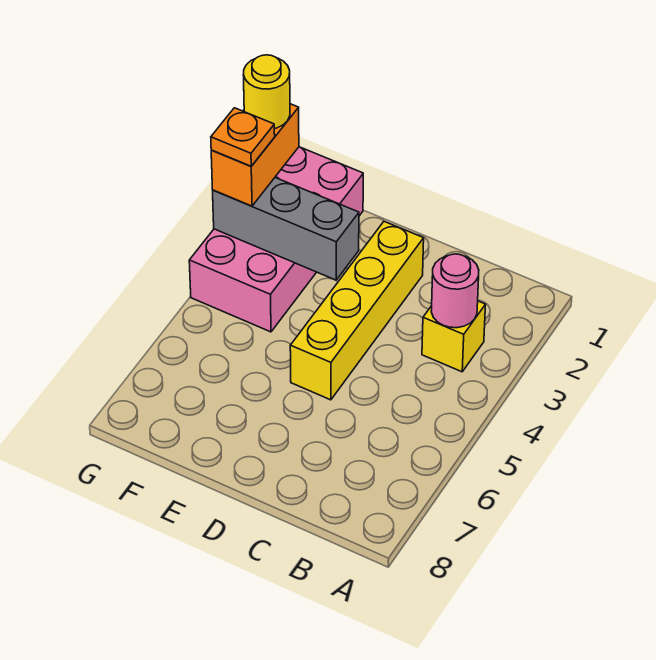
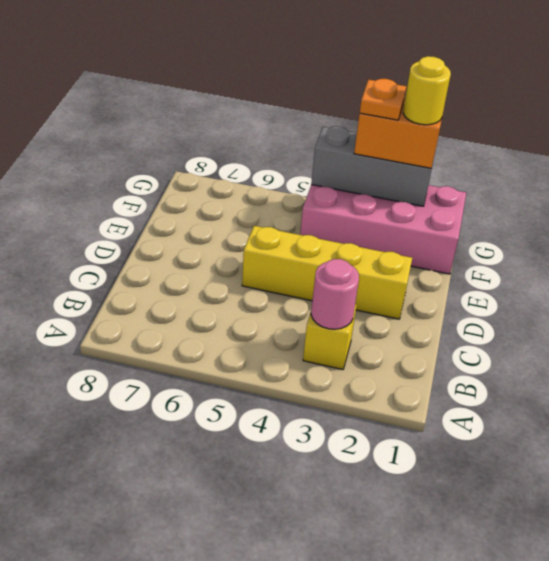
grey brick E3:G3 level 2 -> grey brick G2:G4 level 2

